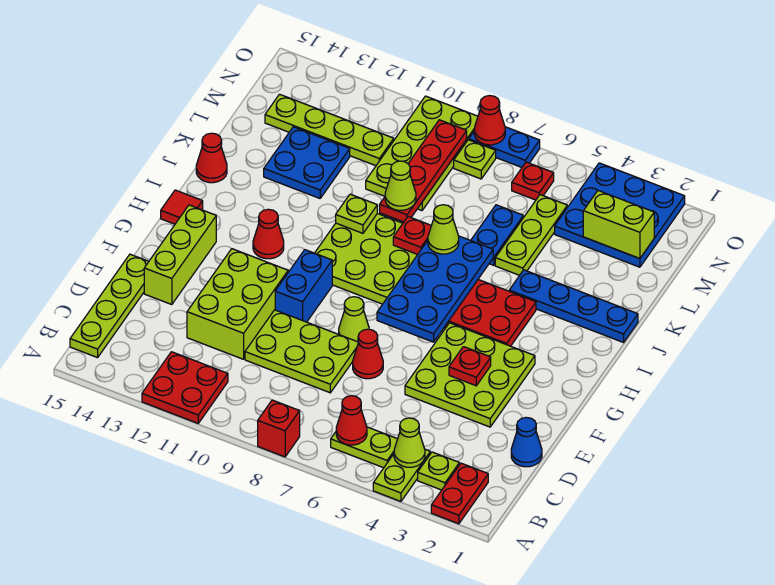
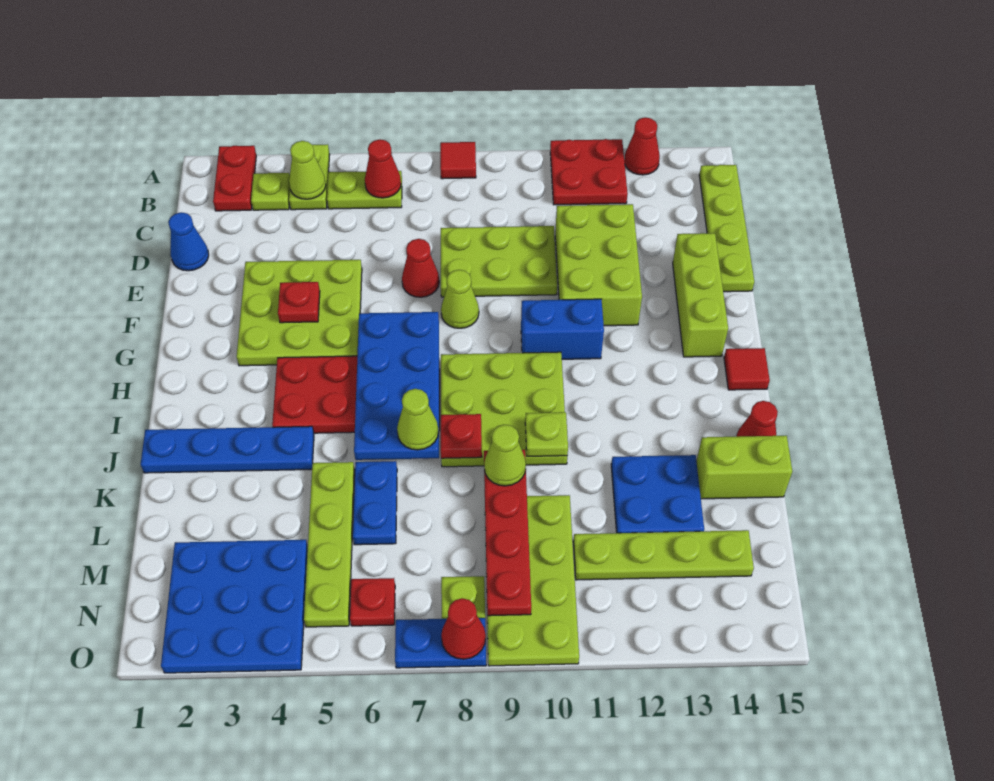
red brick A8 level 1 -> red tile A8 level 1
blue brick F10:G10 level 1 -> blue brick G10:G11 level 1
red cone H12 level 1 -> red cone A13 level 1
lime plate K5:M5 level 1 -> lime plate K5:N5 level 1
lime brick M2:M3 level 2 -> lime brick K14:K15 level 1

